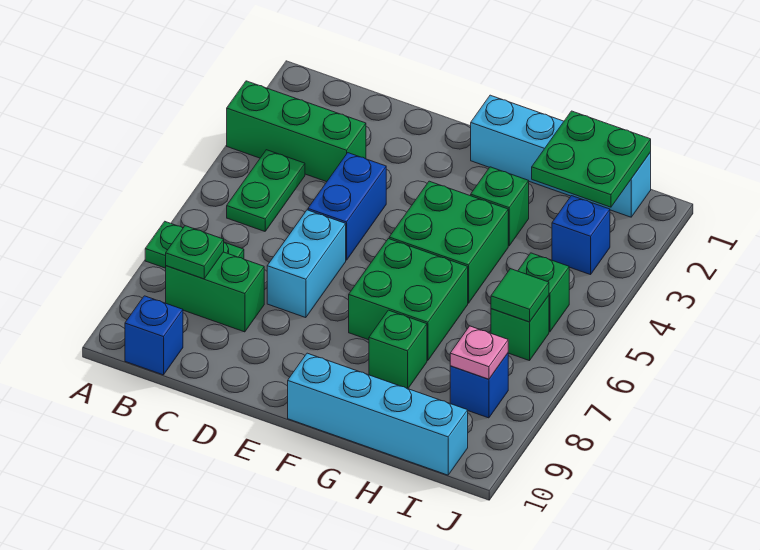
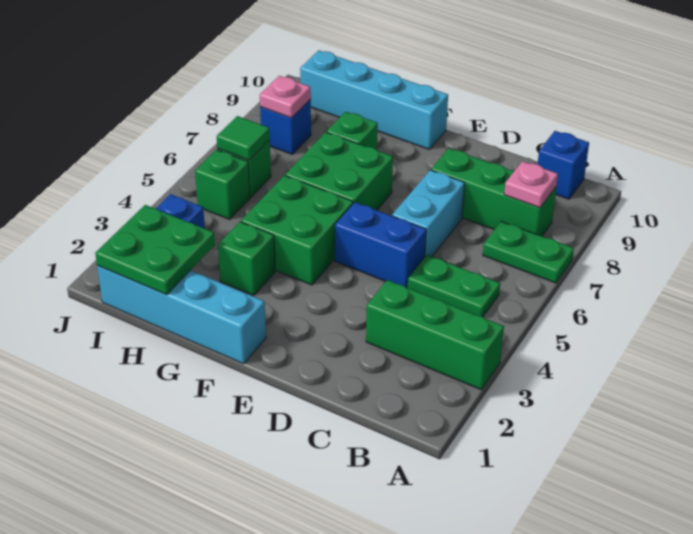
green plate B4:B5 level 1 -> green plate B5:C5 level 1
green brick B8:C8 level 1 -> green brick B8:D8 level 1
green plate B8 level 2 -> pink plate B8 level 2
blue brick D4:D5 level 1 -> blue brick D5:E5 level 1

